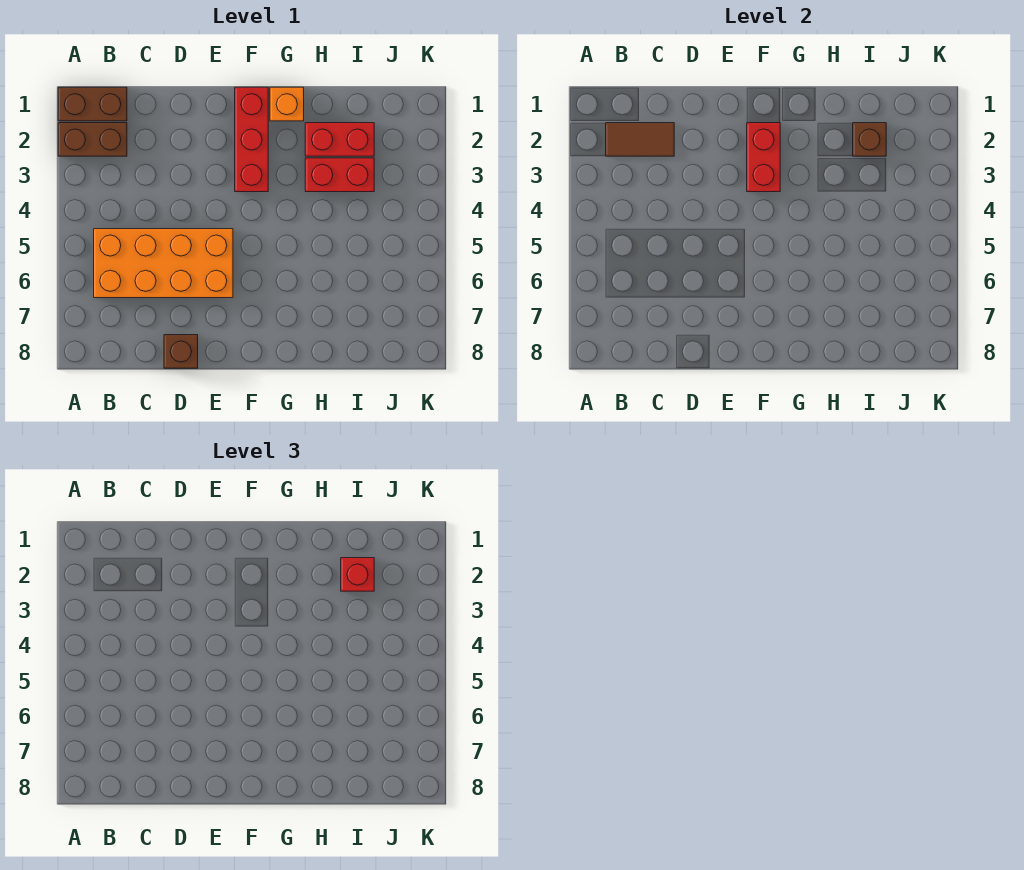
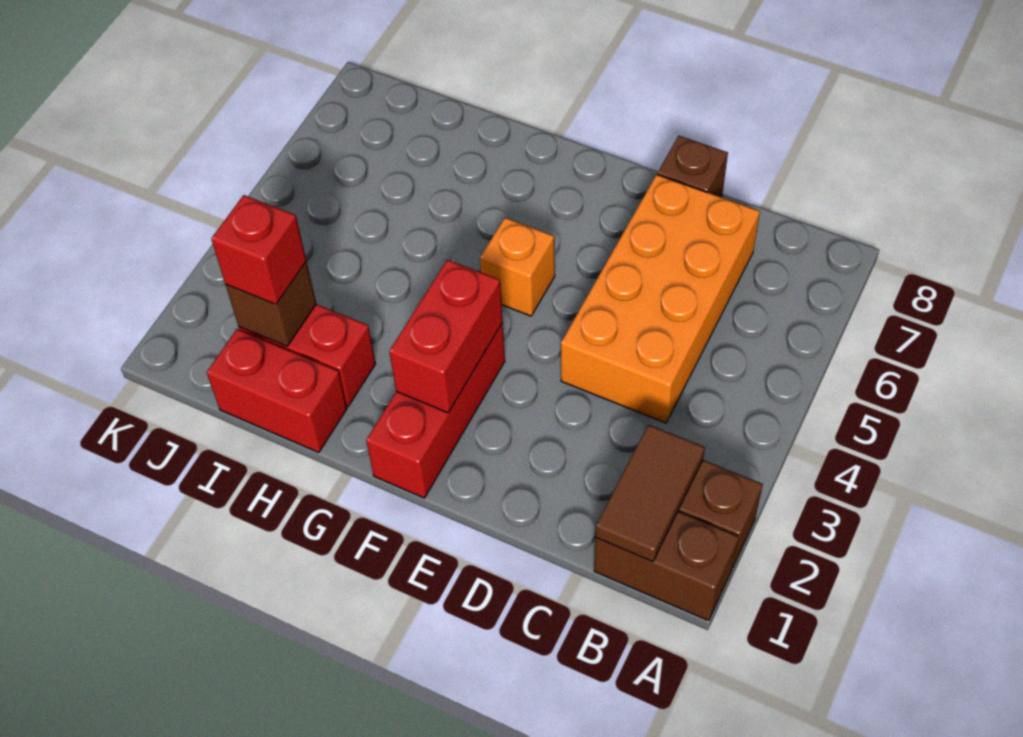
brown tile B2:C2 level 2 -> brown tile B1:B2 level 2
orange brick B5:E6 level 1 -> orange brick C4:D7 level 1
orange brick G1 level 1 -> orange brick F5 level 1
red brick H3:I3 level 1 -> red brick H1:I1 level 1

